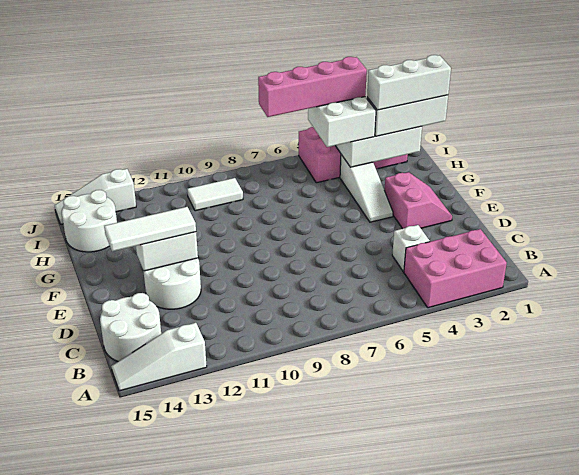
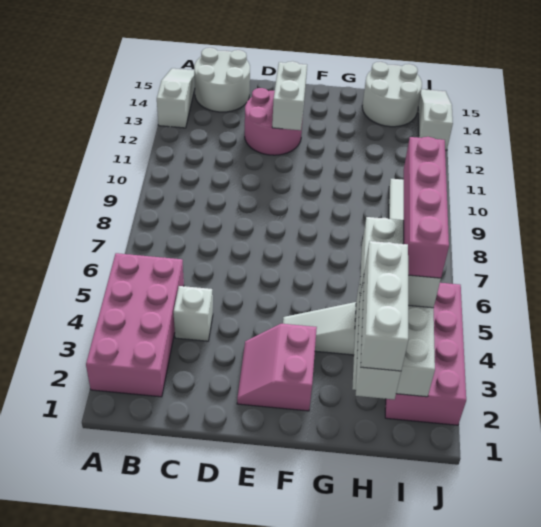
pink brick A2:B4 level 1 -> pink brick A2:B5 level 1
white round brick D12:E13 level 1 -> pink round brick D12:E13 level 1
pink slope E2:F3 level 1 top 3 -> pink slope E2:F3 level 1 top F
white tile E12:E14 level 3 -> none

